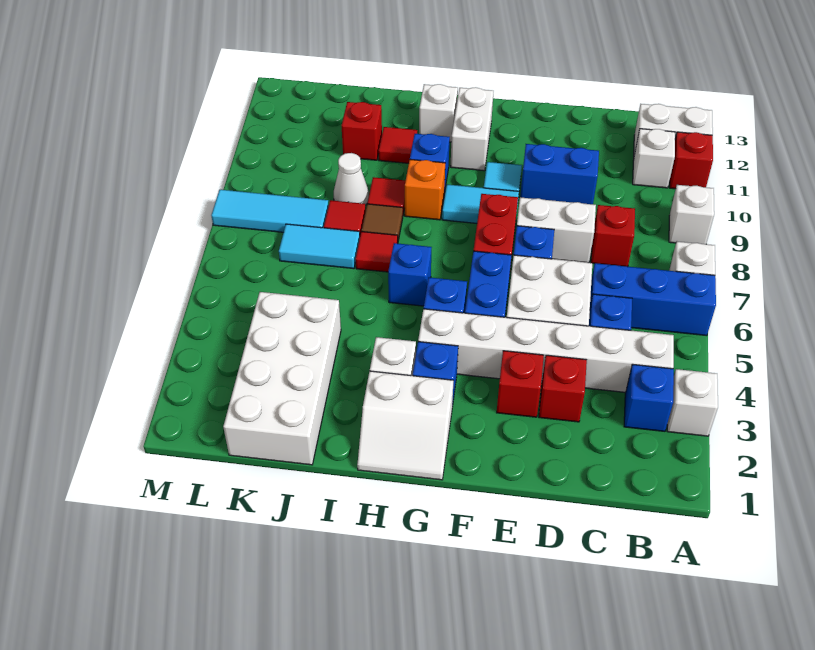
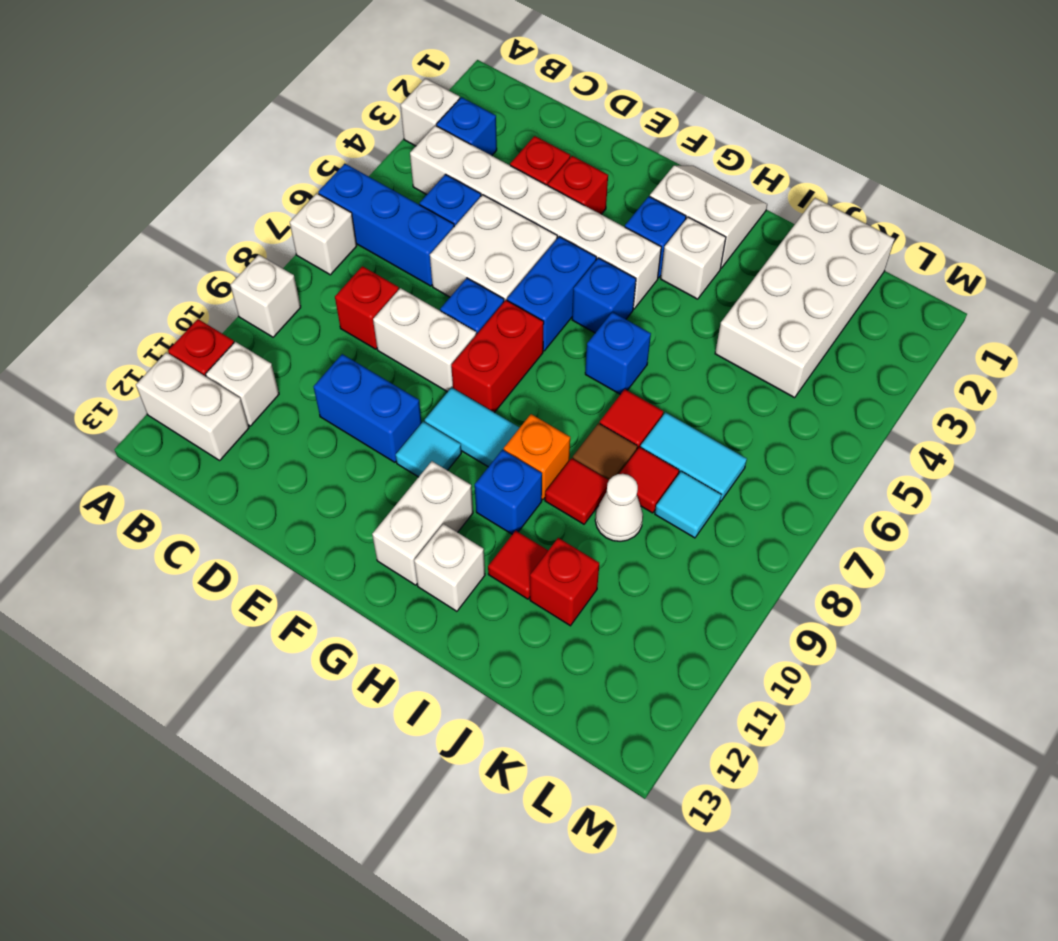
cyan tile K8:M8 level 1 -> cyan tile K8 level 1

